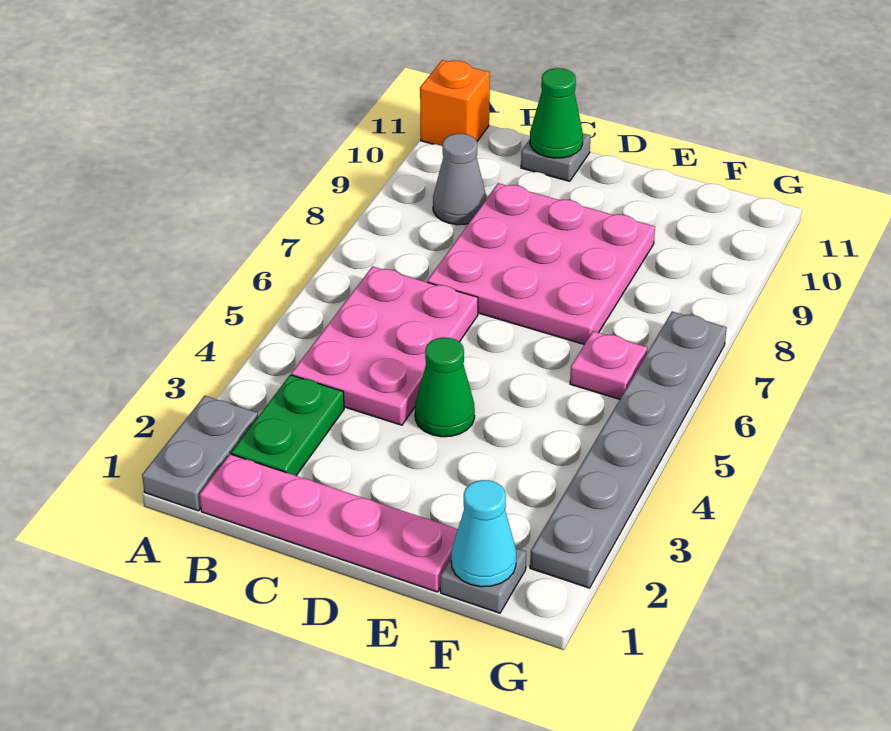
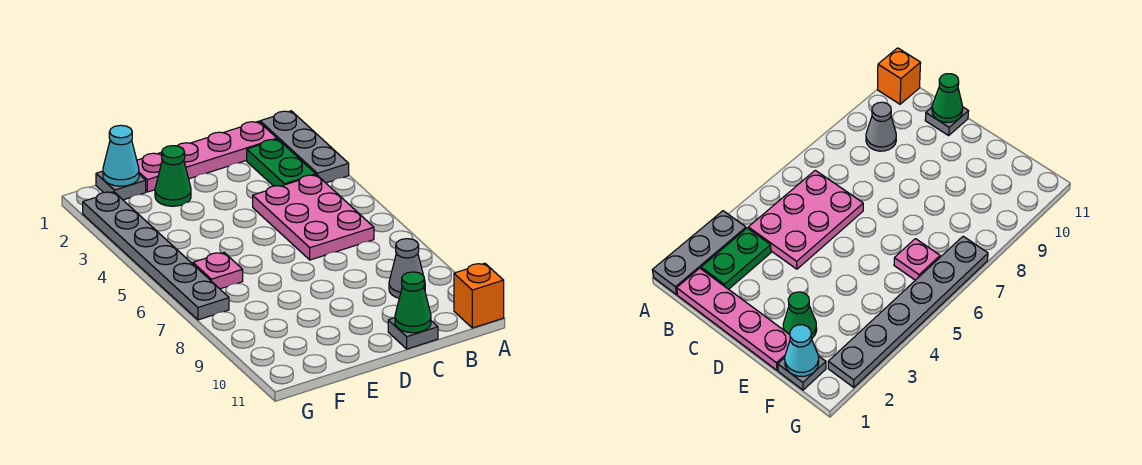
grey plate A1:A2 level 1 -> grey plate A1:A3 level 1
pink plate C7:E9 level 1 -> none
green cone D4 level 1 -> green cone E2 level 1

